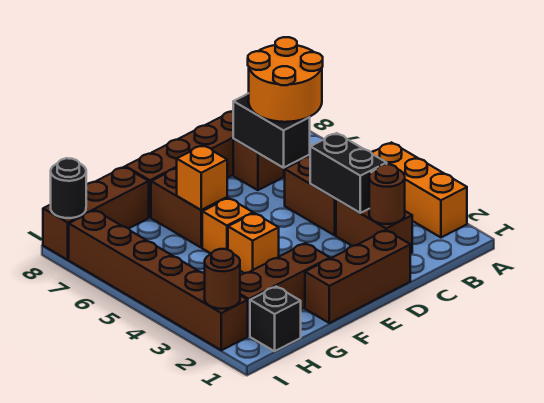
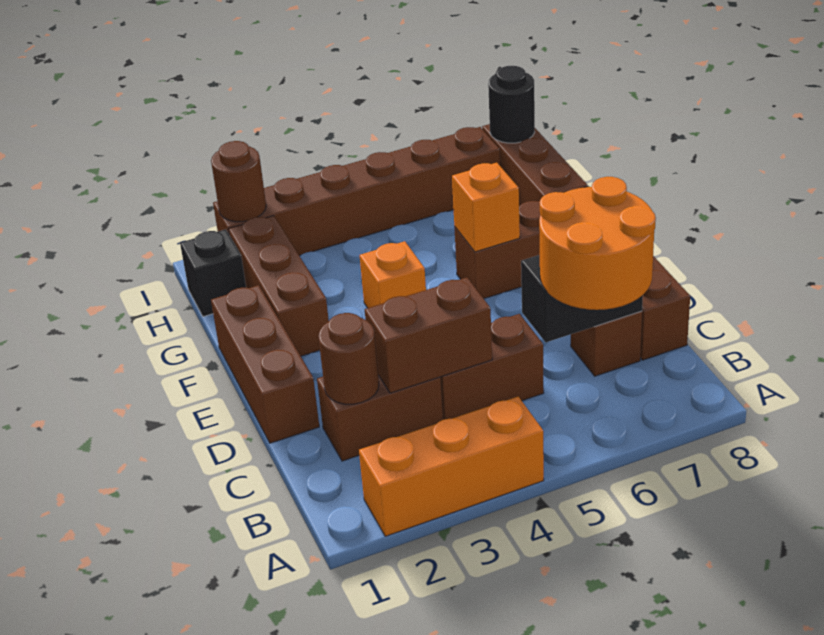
black brick C3:C4 level 2 -> brown brick C3:C4 level 2
orange brick F5 level 1 -> none

